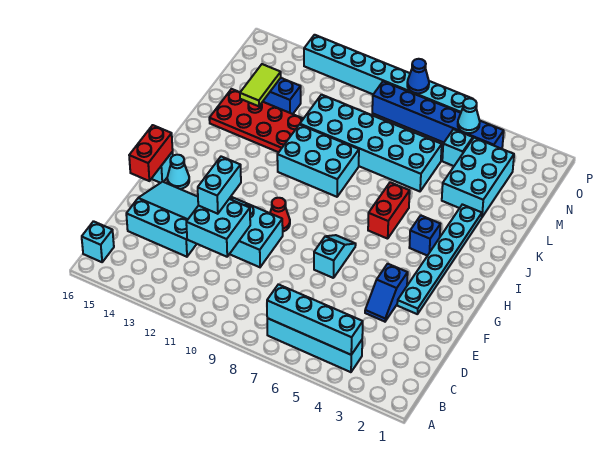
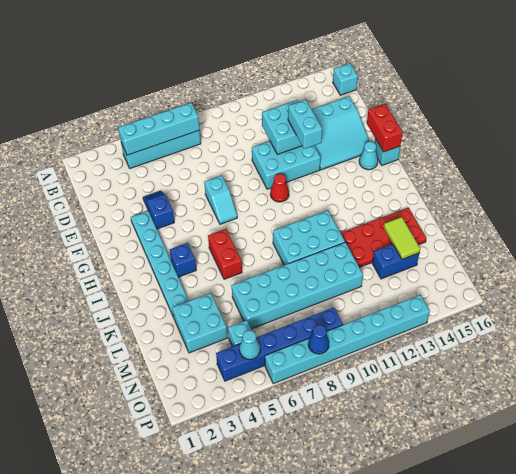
cyan brick L3:N4 level 1 -> cyan brick L3:M4 level 1

